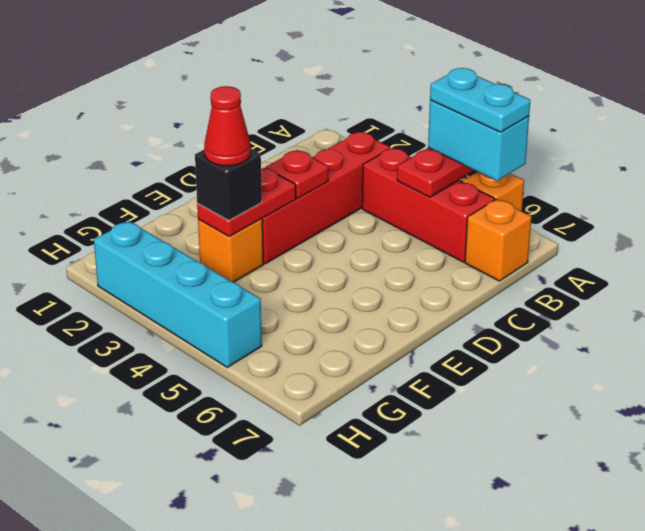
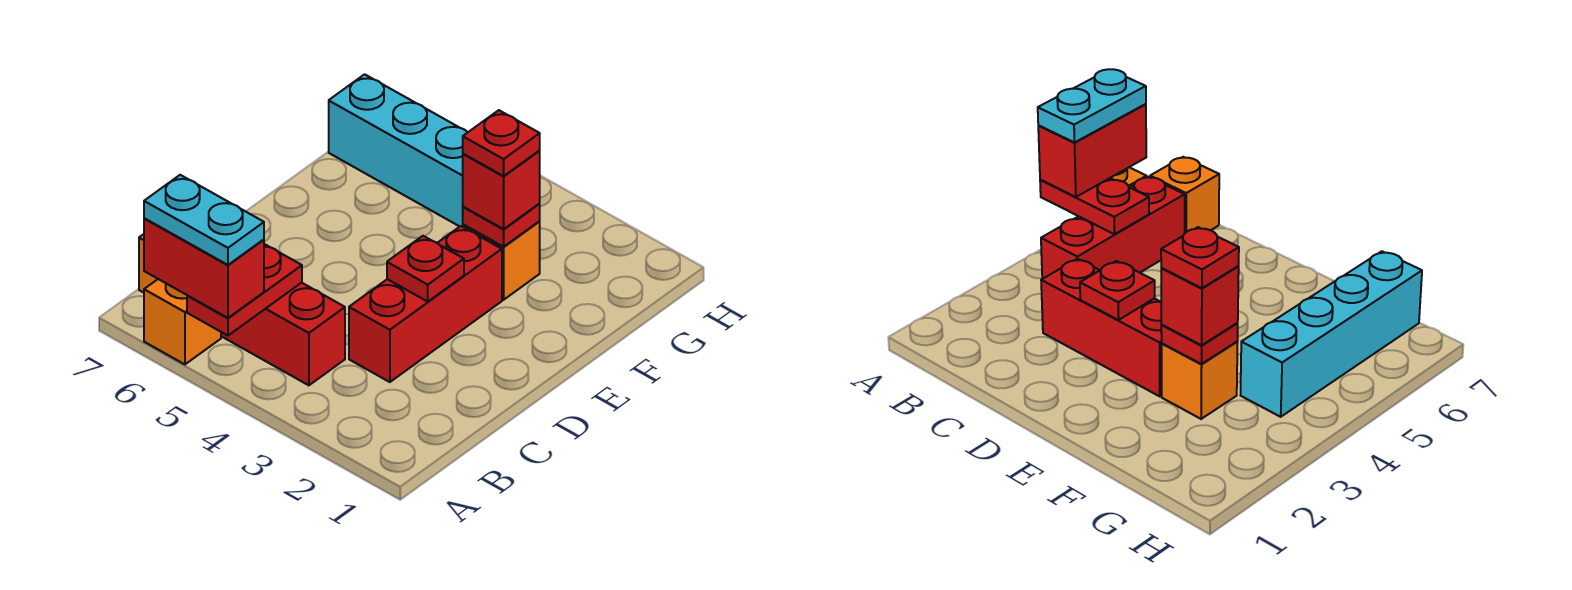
cyan brick A5:A6 level 3 -> red brick A5:A6 level 3
red brick B3:E3 level 1 -> red brick C3:E3 level 1
red plate E3:F3 level 2 -> red plate F3 level 2
black brick F3 level 3 -> red brick F3 level 3
red cone F3 level 4 -> red plate F3 level 4
cyan brick H2:H5 level 1 -> cyan brick G4:G7 level 1

